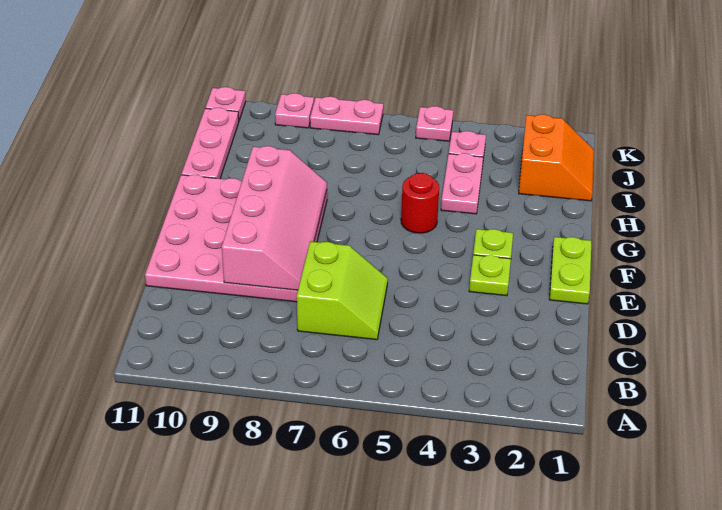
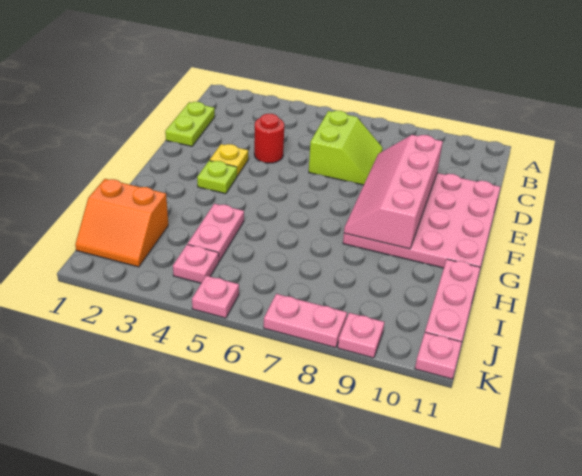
lime slope C6:D7 level 1 top 7 -> lime slope C6:D7 level 1 top 6
lime plate E1:F1 level 1 -> lime plate C1:D1 level 1
lime plate E3 level 1 -> yellow plate E3 level 1
red round brick G5 level 1 -> red round brick D4 level 1
orange slope I1:J2 level 1 top 2 -> orange slope I1:J2 level 1 top I

